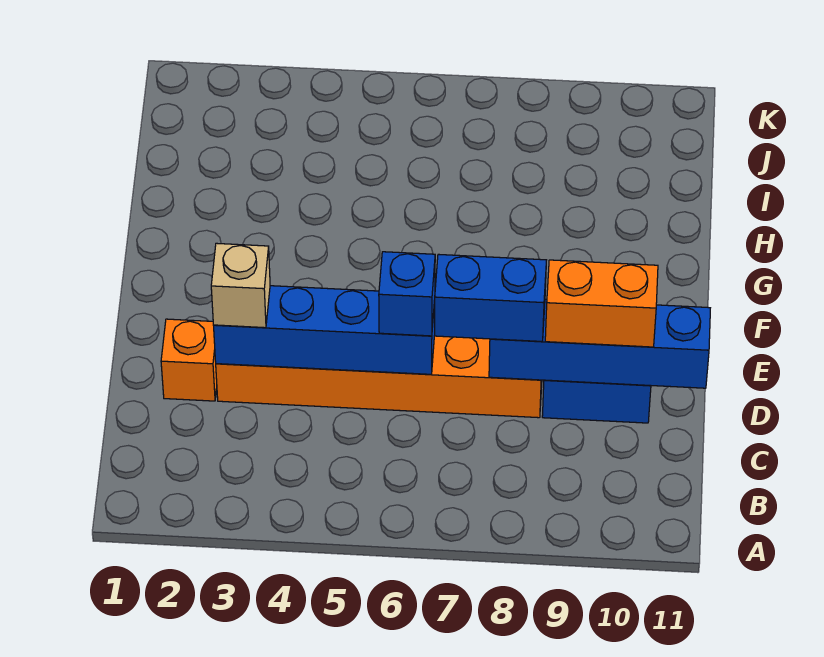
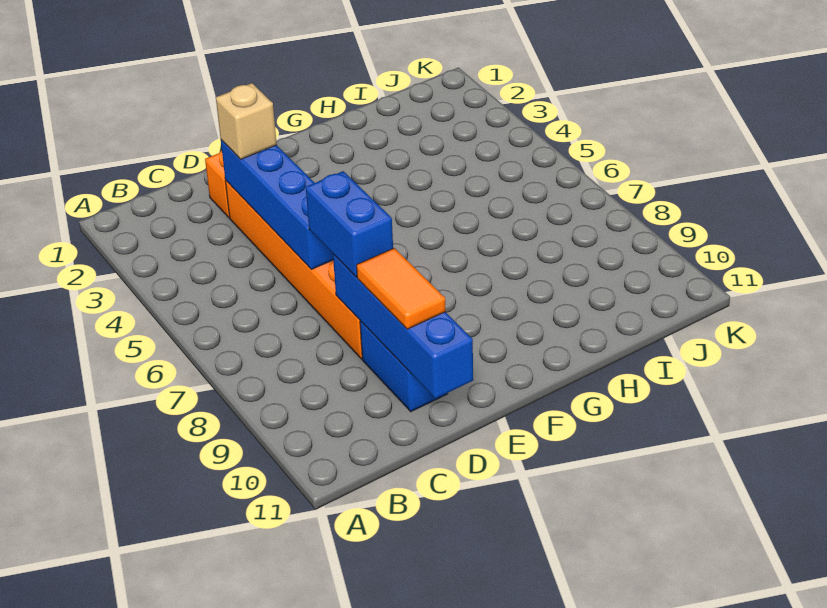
blue brick D6 level 3 -> none
orange brick D9:D10 level 3 -> orange tile D9:D10 level 3

